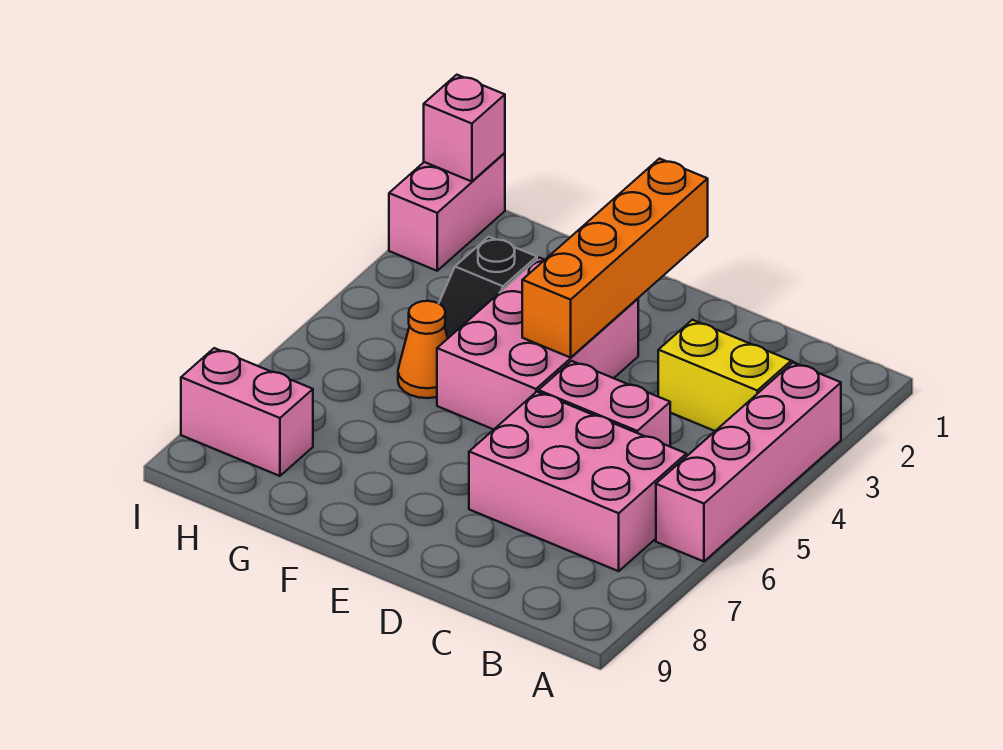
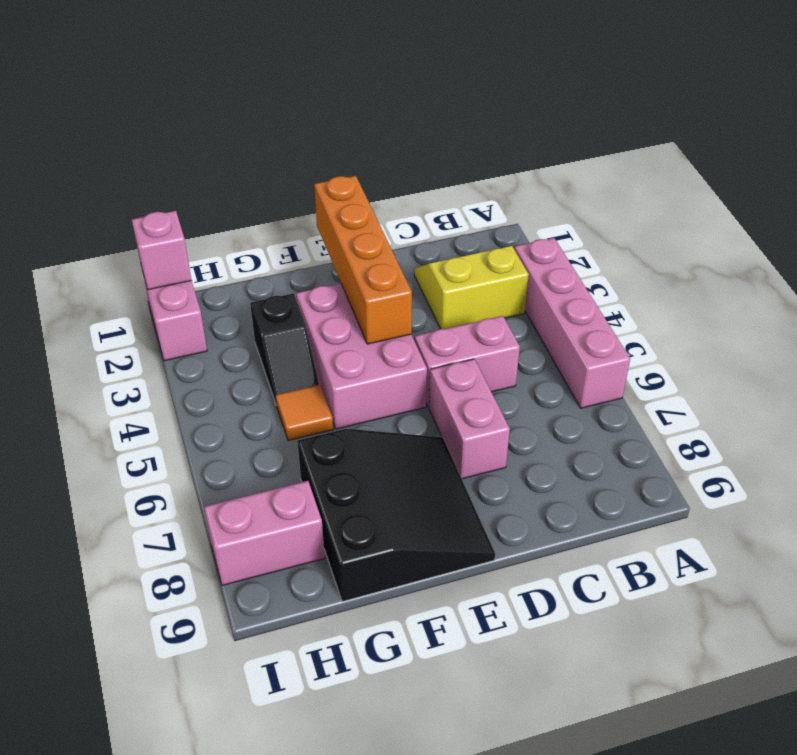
pink brick B6:D7 level 1 -> pink brick D6:D7 level 1
none -> black slope E7:G9 level 1 top G
orange cone G5 level 1 -> orange tile G5 level 1

